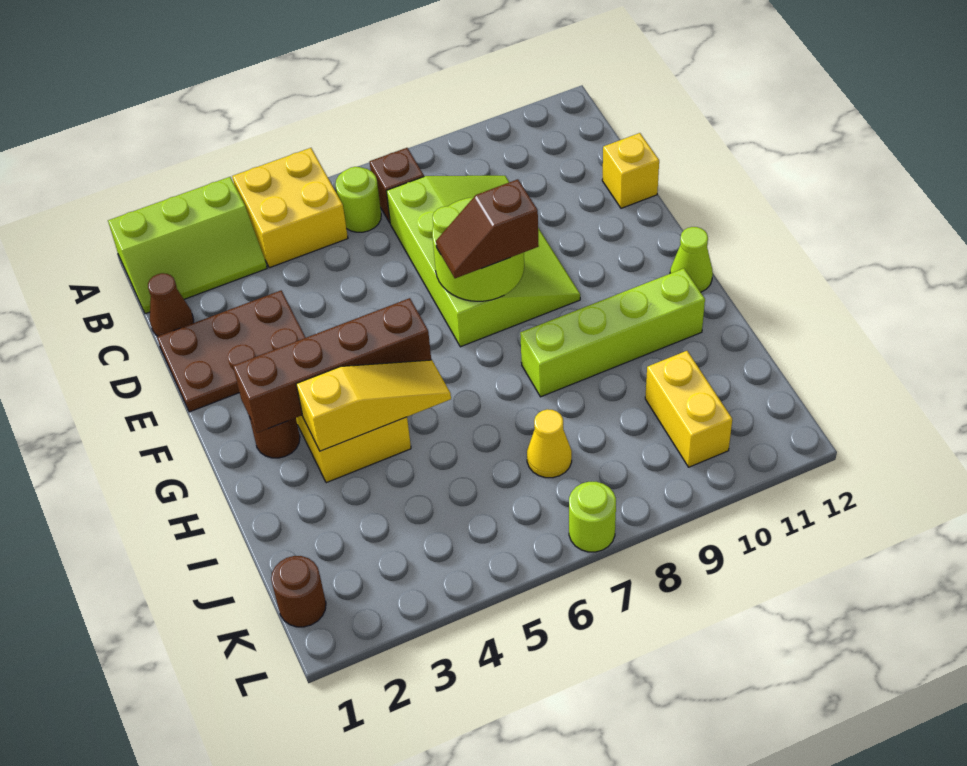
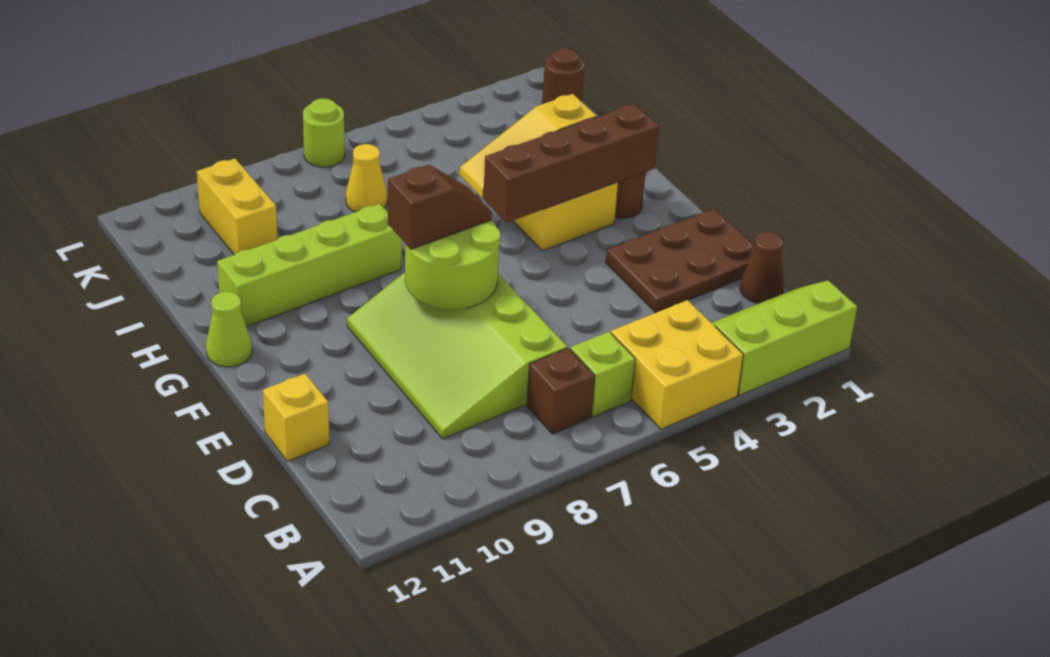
lime round brick B6 level 1 -> lime brick B6 level 1

